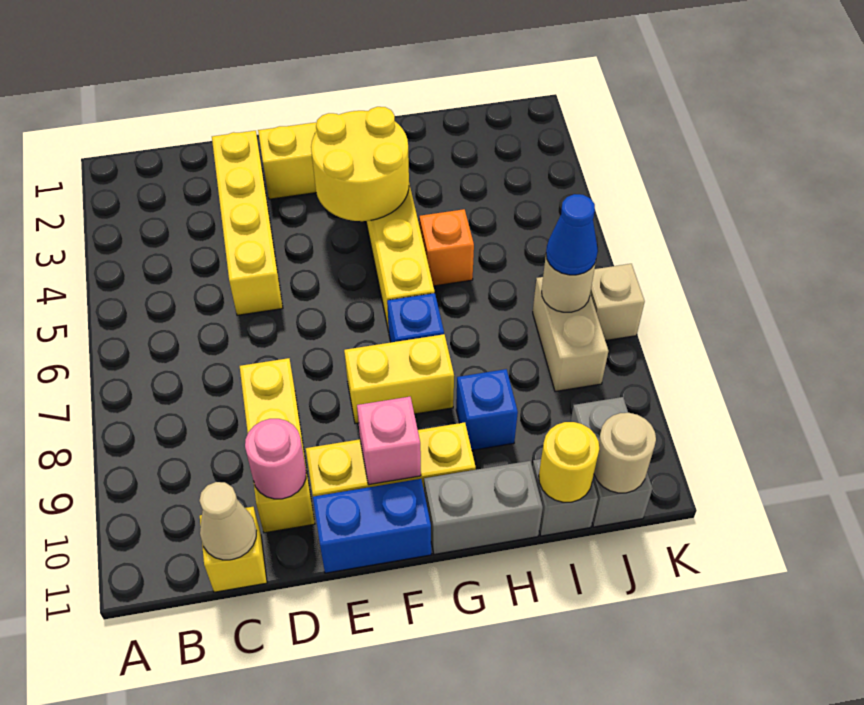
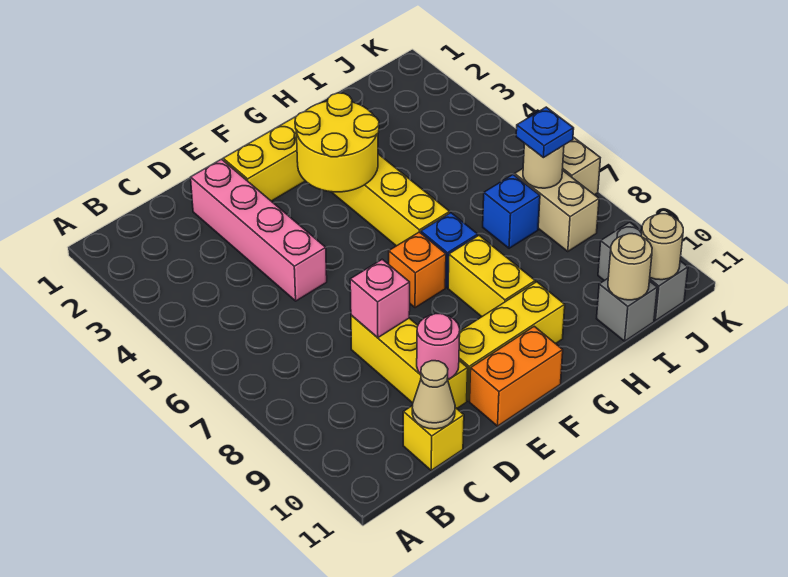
yellow brick D2:D5 level 1 -> pink brick D2:D5 level 1
blue brick E11:F11 level 1 -> orange brick E11:F11 level 1
yellow brick F8:G8 level 1 -> yellow brick G8:G9 level 1
pink brick F10 level 2 -> pink brick D8 level 2
grey brick G11:H11 level 1 -> none
orange brick H5 level 1 -> orange brick F7 level 1
blue brick H9 level 1 -> blue brick I7 level 1
yellow round brick I11 level 2 -> tan round brick I11 level 2
blue cone J7 level 3 -> blue plate J7 level 3

